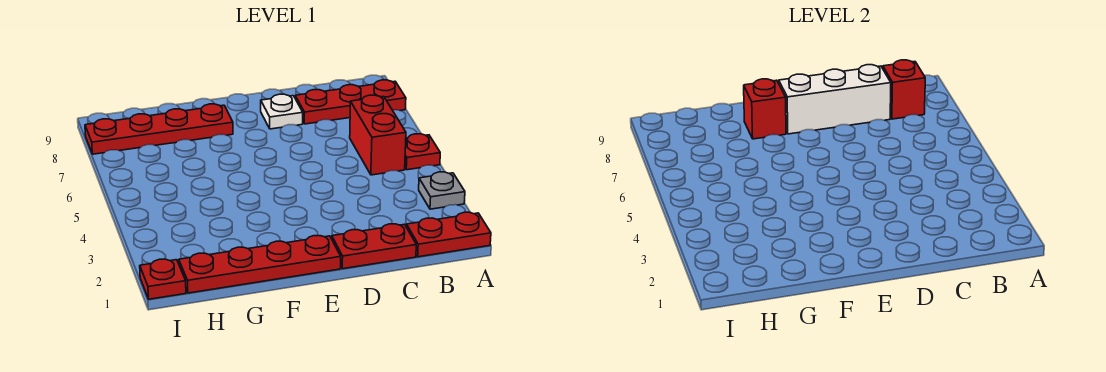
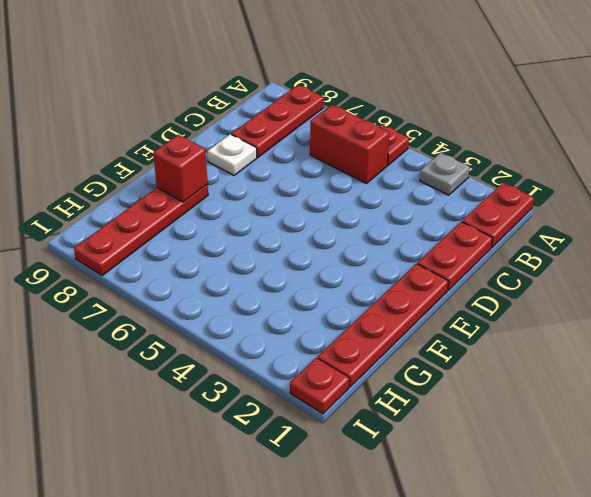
red brick B8 level 2 -> none
white brick C8:E8 level 2 -> none

